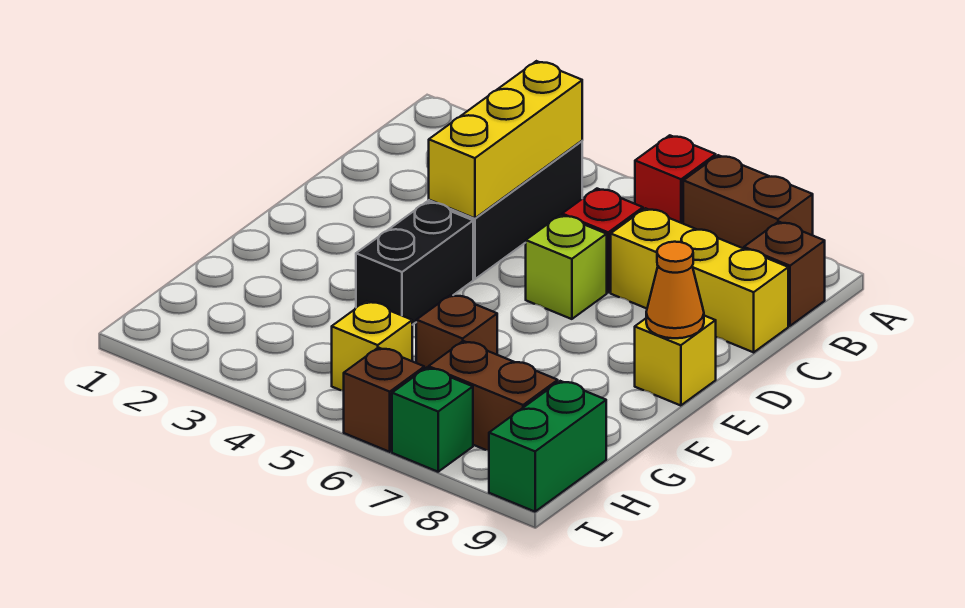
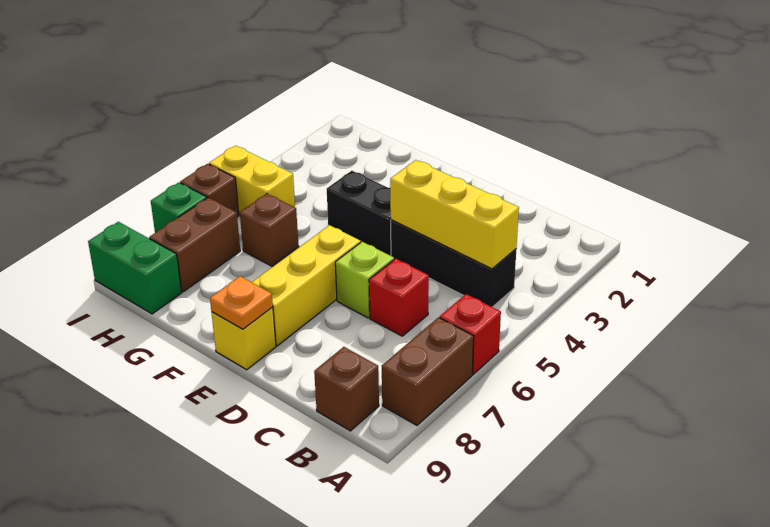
yellow brick C7:C9 level 1 -> yellow brick E6:E8 level 1
orange cone E9 level 2 -> orange plate E9 level 2
yellow brick H5 level 1 -> yellow brick H5:I5 level 1

